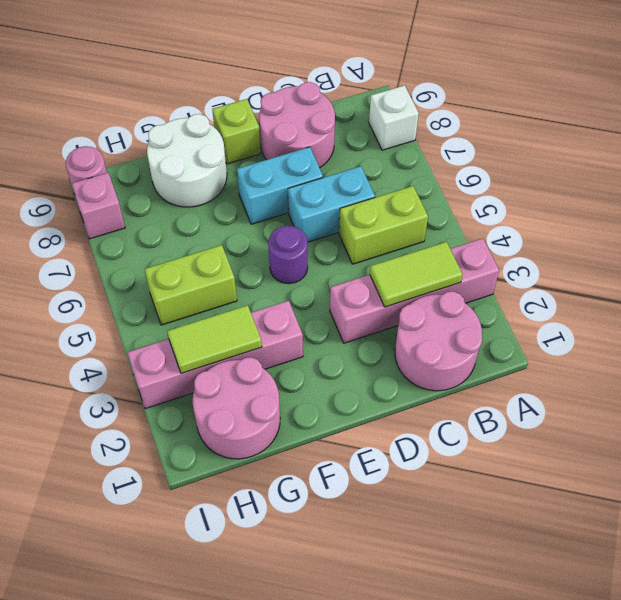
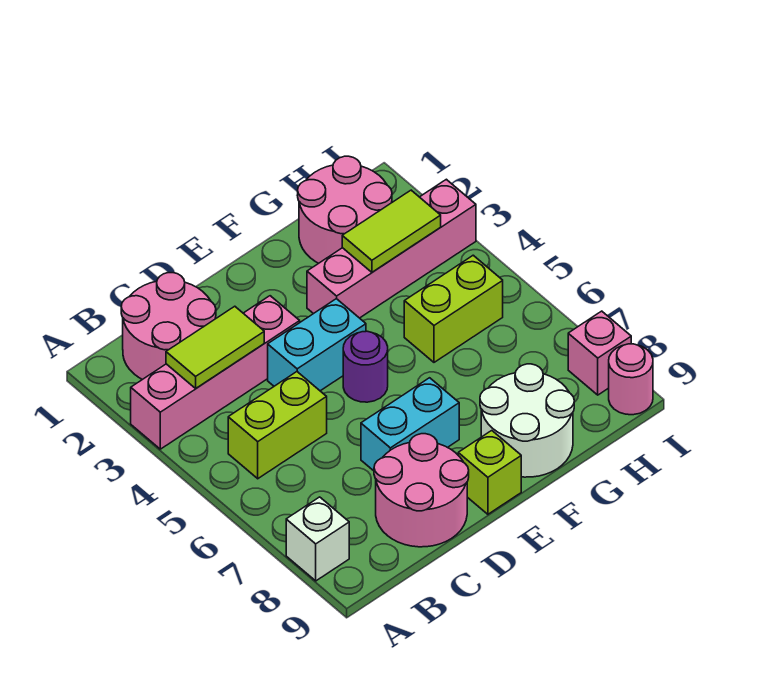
cyan brick C6:D6 level 1 -> cyan brick D4:E4 level 1

